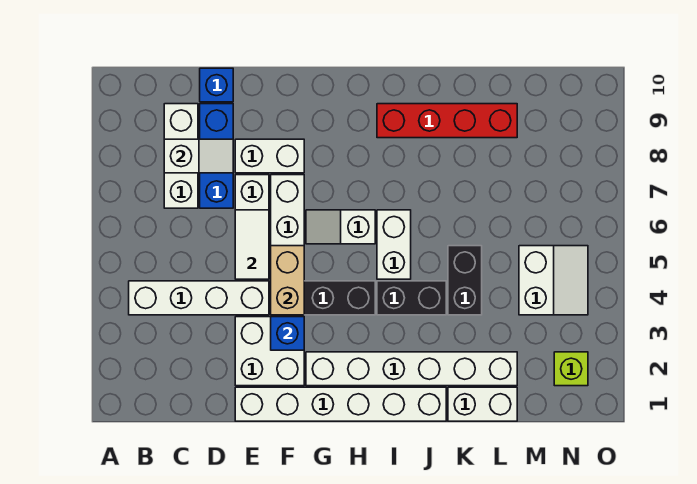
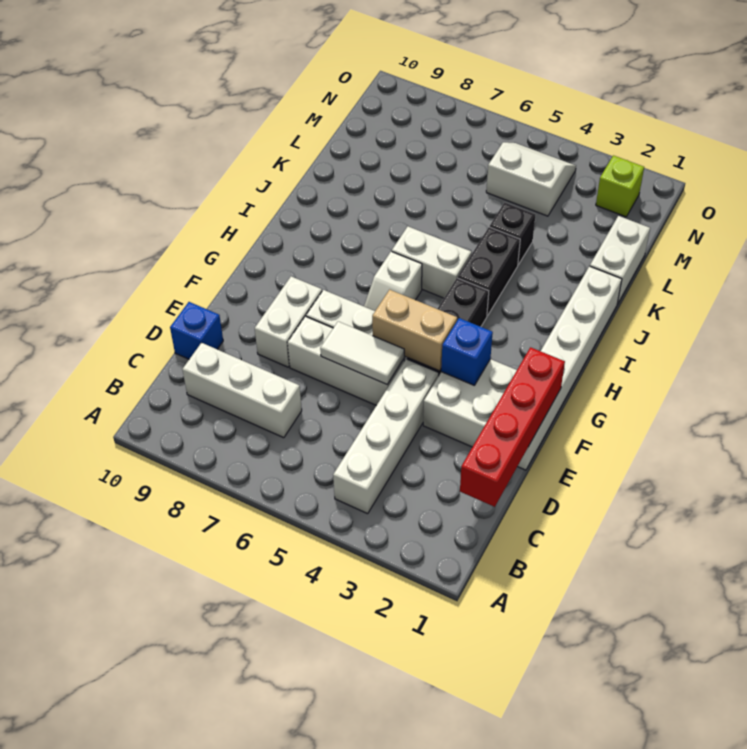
white slope C8:D8 level 2 top C -> none
blue brick D7:D9 level 1 -> none
white brick G2:L2 level 1 -> none
red brick I9:L9 level 1 -> red brick C1:F1 level 2
black brick K4:K5 level 1 -> black brick K4 level 1

